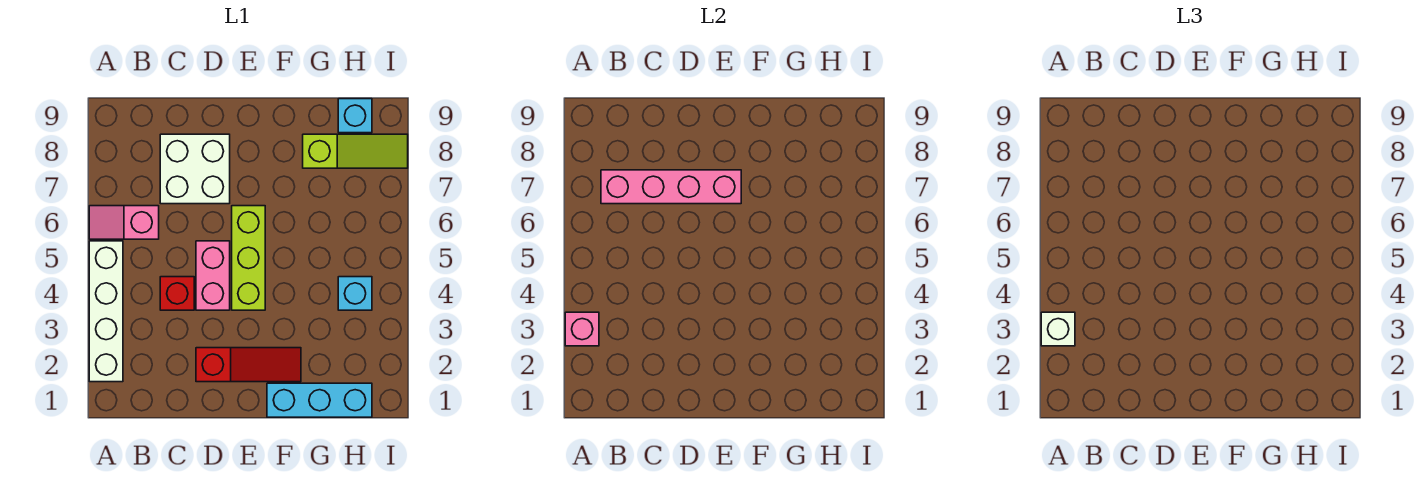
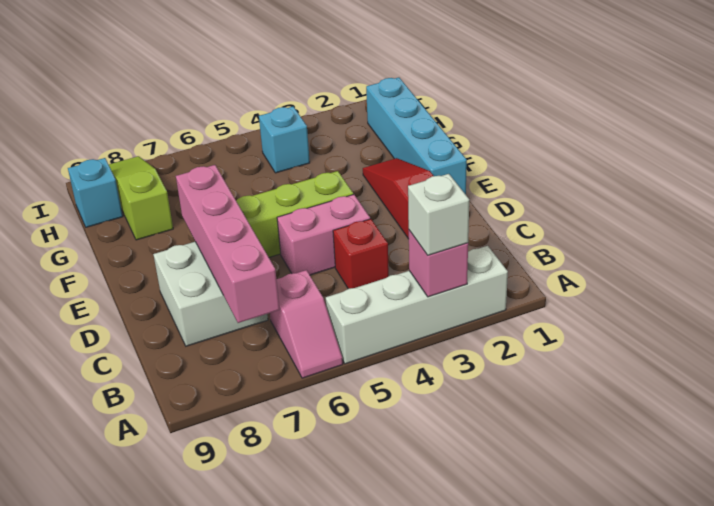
cyan brick F1:H1 level 1 -> cyan brick E1:H1 level 1

